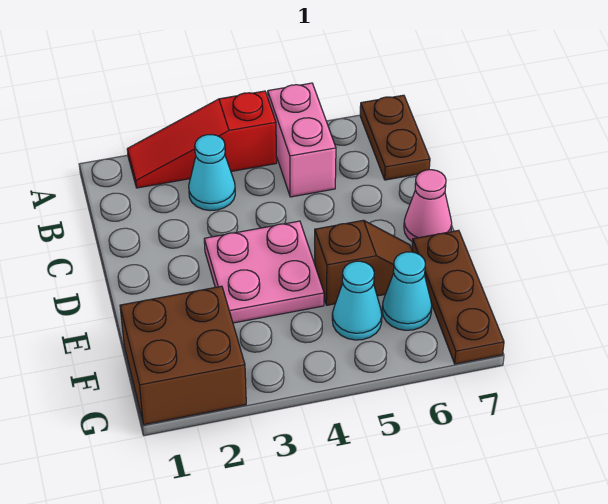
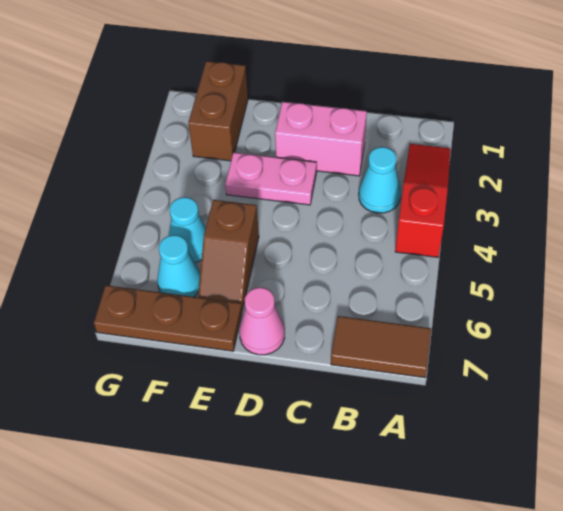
pink brick A5:B5 level 1 -> pink brick C2:D2 level 1
brown plate A7:B7 level 1 -> brown tile A7:B7 level 1
pink plate D3:E4 level 1 -> pink plate D3:E3 level 1
brown brick F1:G2 level 1 -> brown brick F1:F2 level 1

